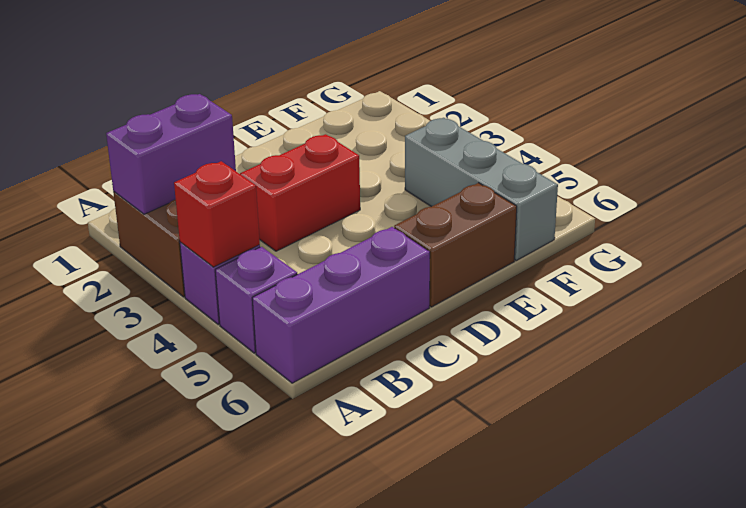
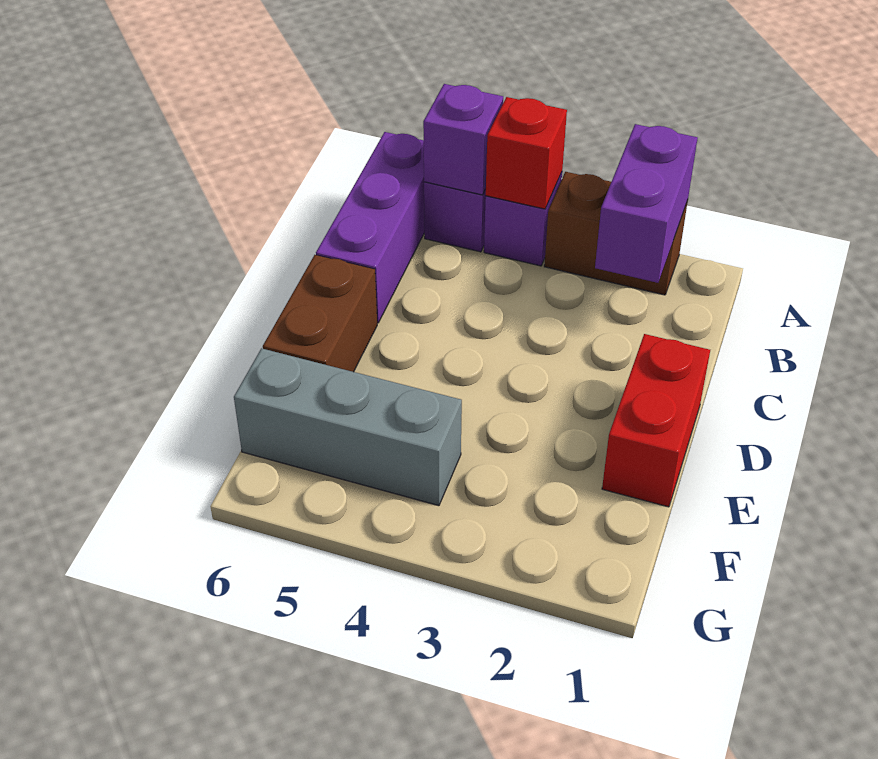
none -> purple brick A5 level 2
red brick C3:D3 level 1 -> red brick D1:E1 level 1

